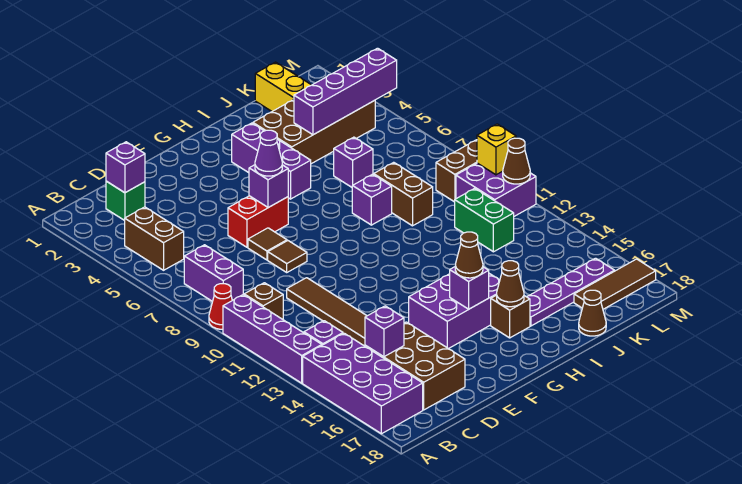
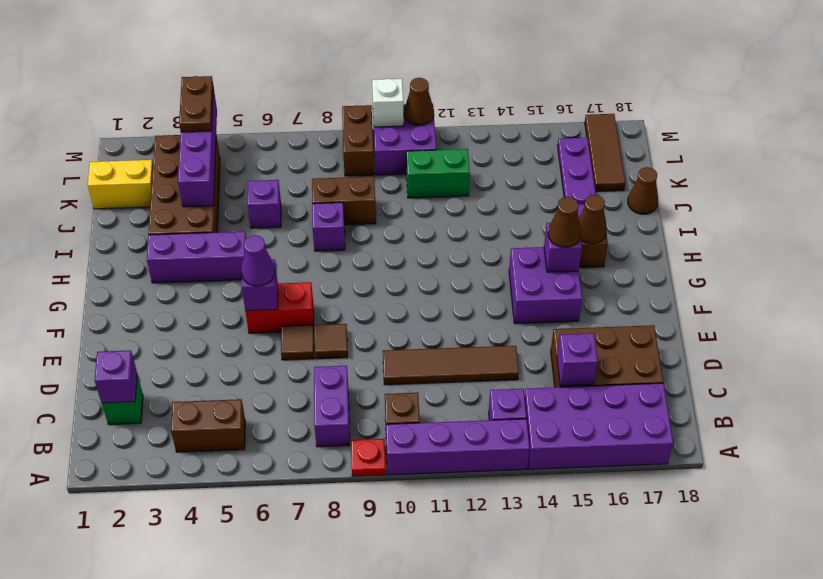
red cone A9 level 1 -> red plate A9 level 1
purple brick B7:B8 level 1 -> purple brick B8:C8 level 1
red brick E6:F6 level 1 -> red brick F6:F7 level 1
purple brick F14:H15 level 1 -> purple brick F14:G15 level 1
none -> brown plate L4:M4 level 3
yellow brick M10 level 2 -> white brick M10 level 2

